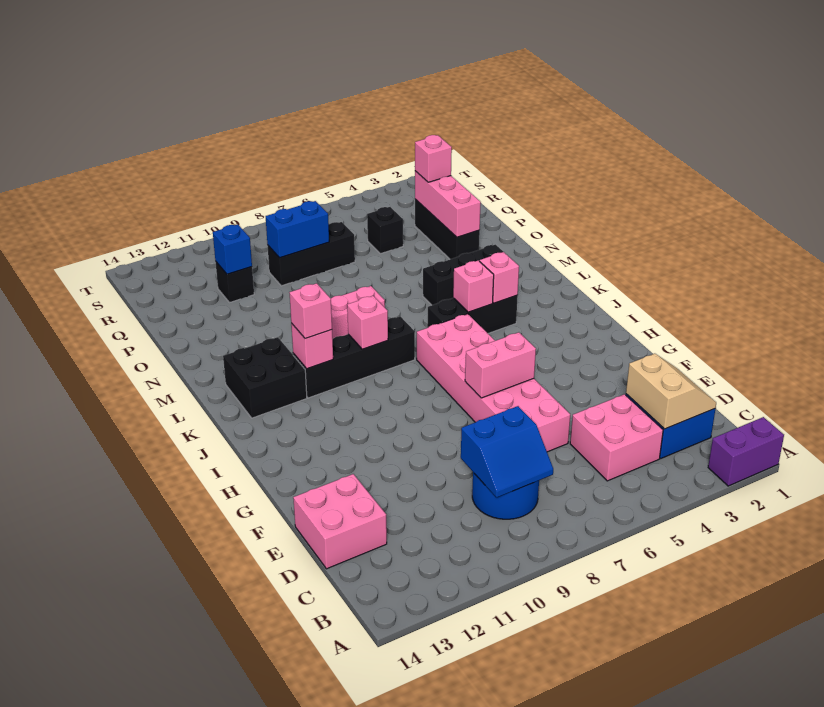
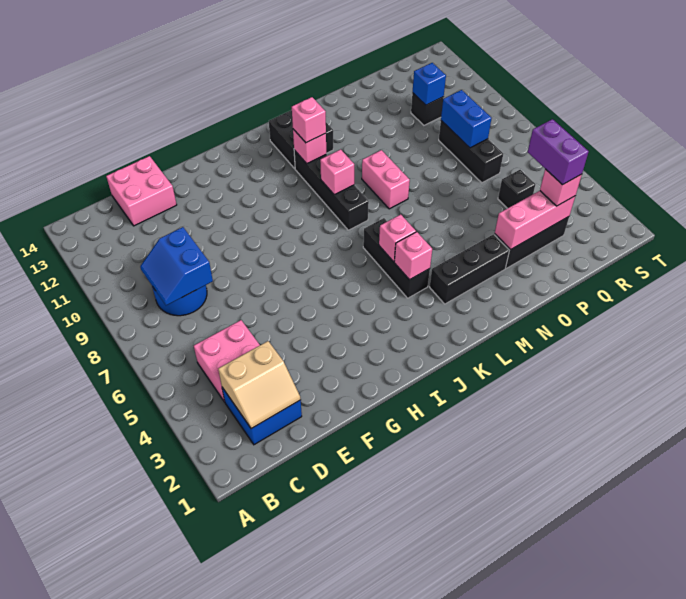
purple brick A1:A2 level 1 -> purple brick Q3:Q4 level 4
pink brick E6:J7 level 1 -> none
pink brick G6:G7 level 2 -> none
black brick M3:M5 level 1 -> black brick L3:N3 level 1

